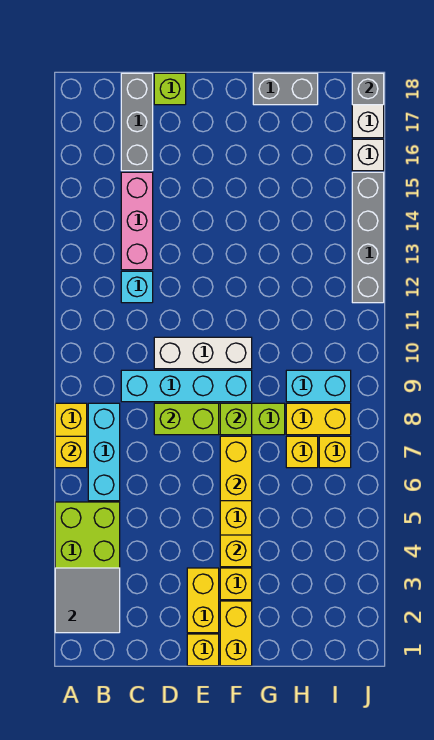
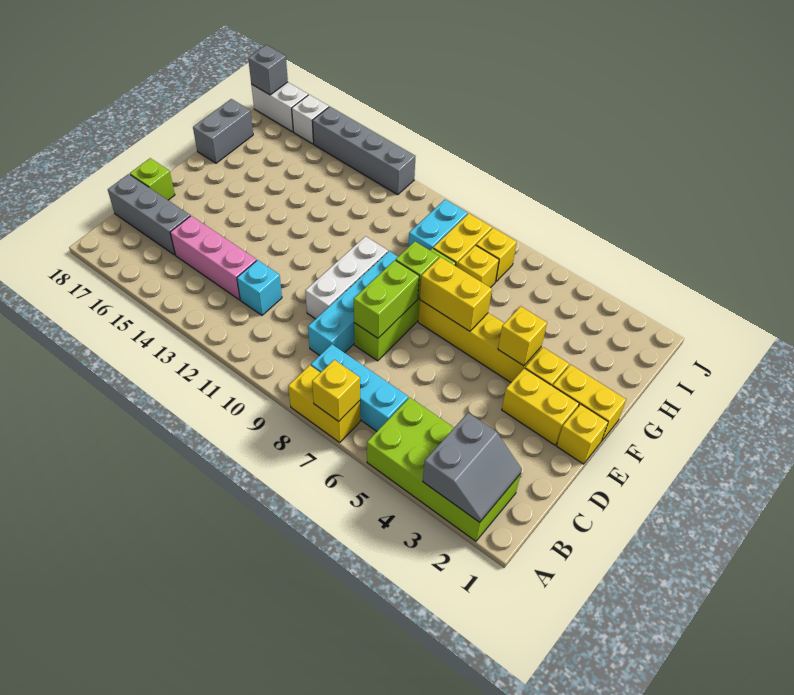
grey tile A2:B3 level 2 -> grey slope A2:B3 level 2 top 3

